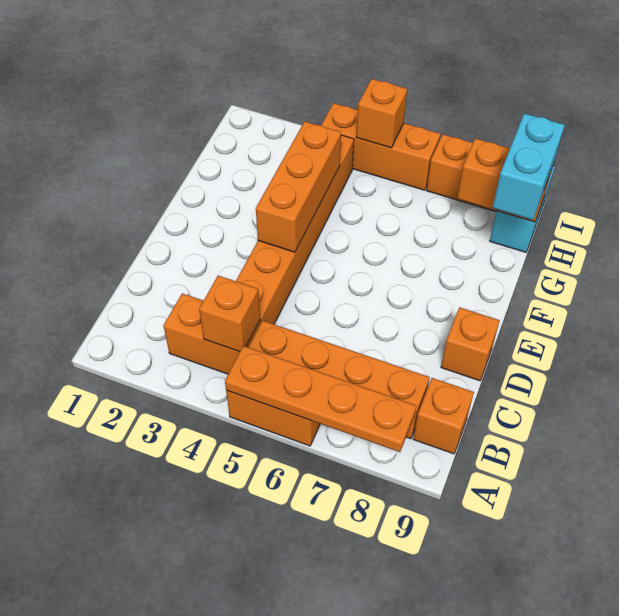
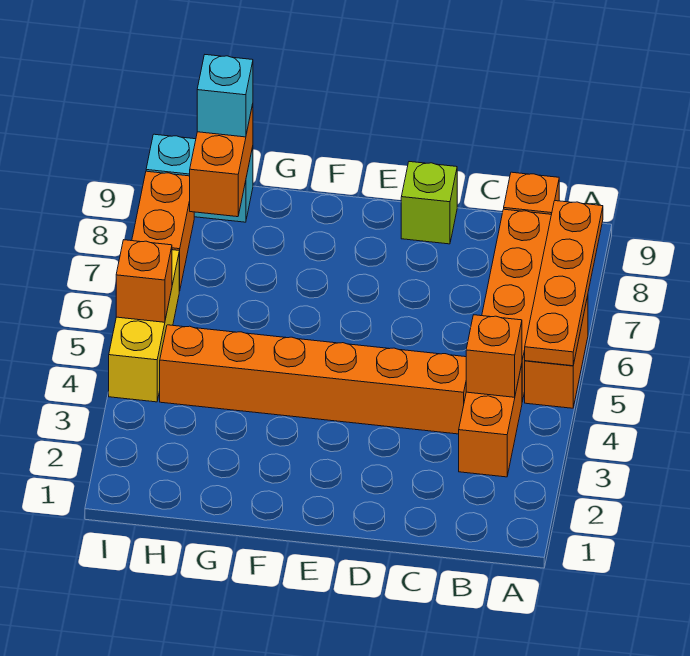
orange brick D9 level 1 -> lime brick D9 level 1
orange brick E4:G4 level 2 -> none
cyan brick G9:H9 level 3 -> cyan brick H9 level 3
orange brick I4:I6 level 1 -> yellow brick I4:I6 level 1

